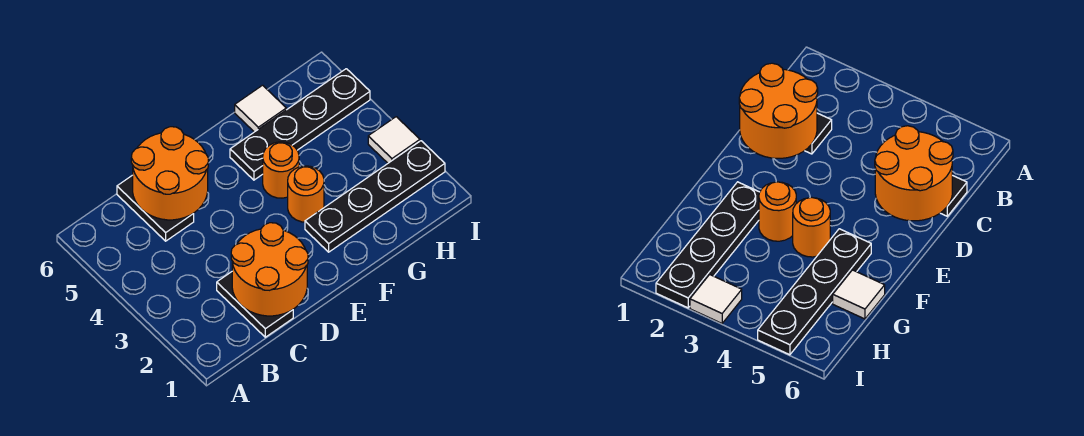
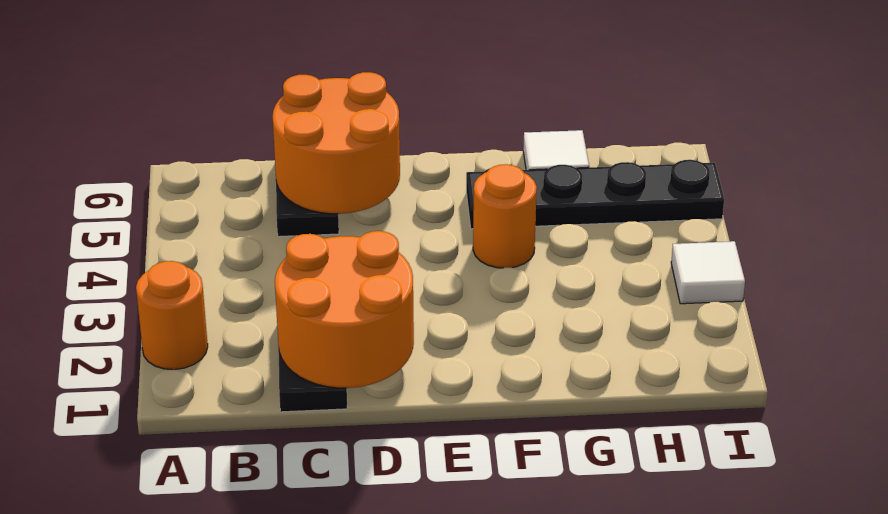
black plate F2:I2 level 1 -> none
orange round brick F3 level 1 -> orange round brick A2 level 1

